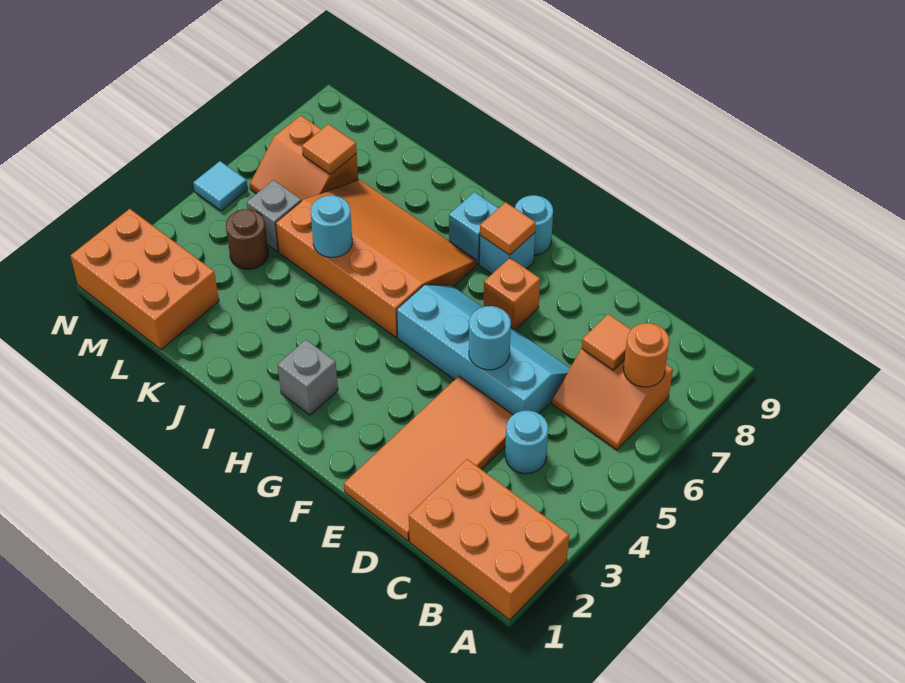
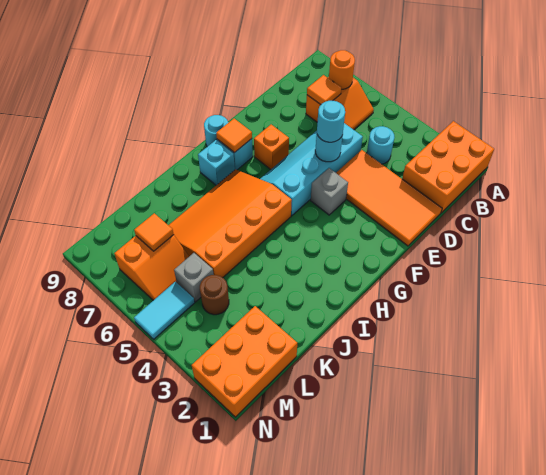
grey brick H2 level 1 -> grey brick F4 level 1
cyan round brick J5 level 2 -> cyan round brick E5 level 3
cyan tile N5 level 1 -> cyan tile M5:N5 level 1

